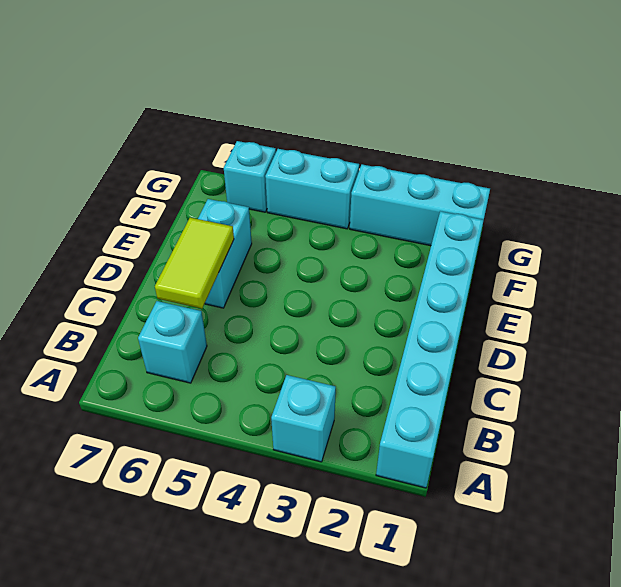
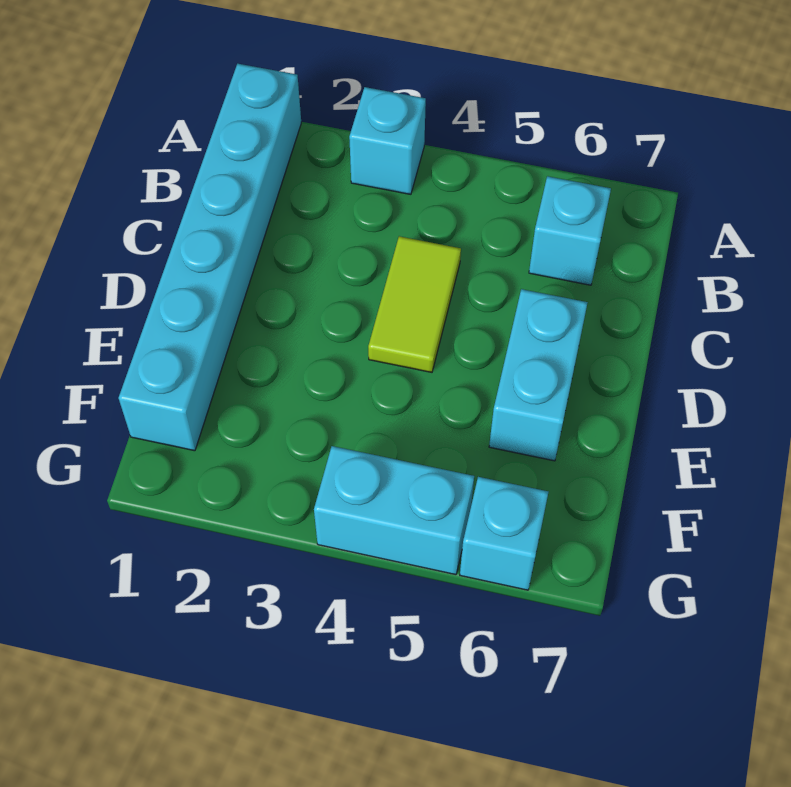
lime tile C6:D6 level 2 -> lime tile C4:D4 level 1
cyan brick G1:G3 level 1 -> none

